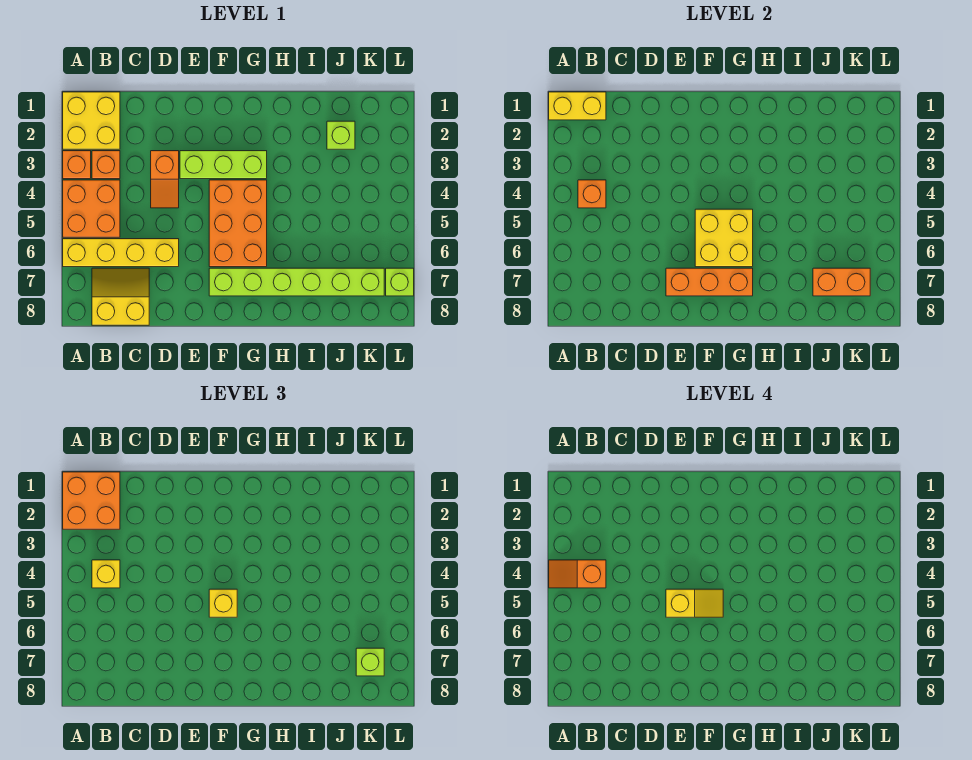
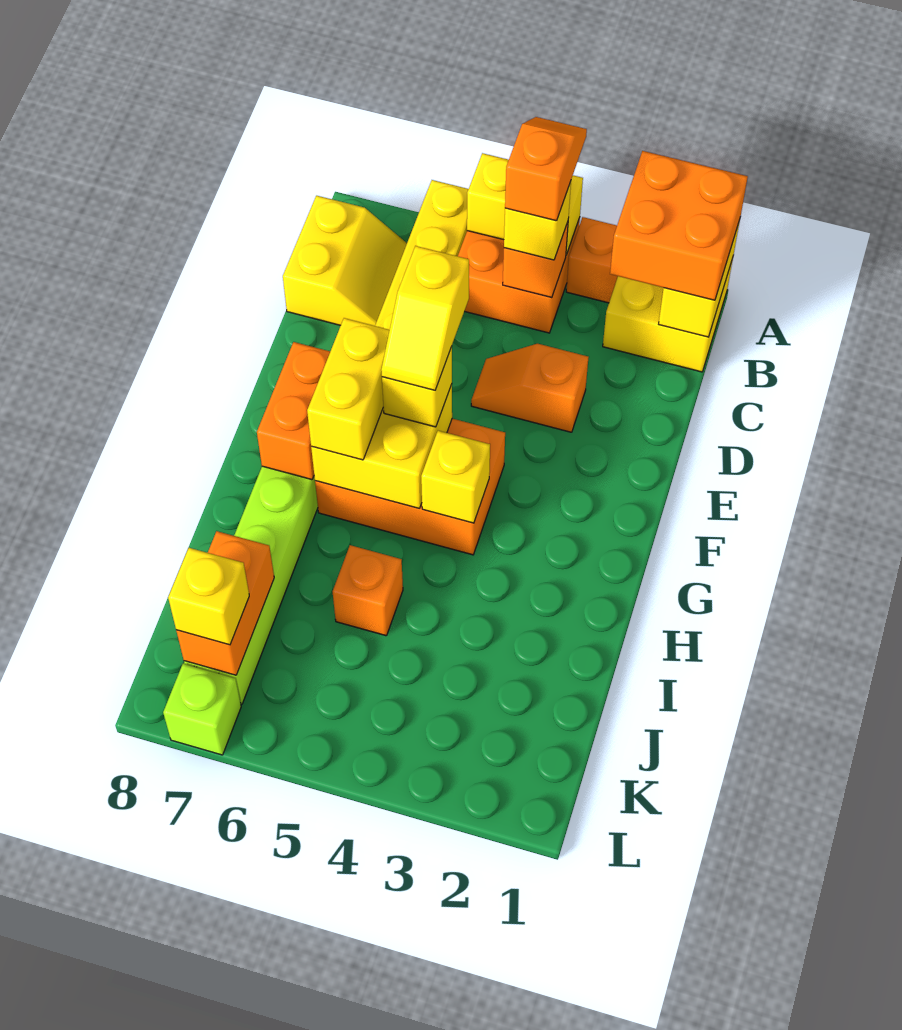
none -> yellow brick A4:A5 level 2
orange brick B3 level 1 -> orange brick I5 level 1
lime brick E3:G3 level 1 -> none
orange brick E7:G7 level 2 -> orange brick F7:G7 level 2
none -> yellow brick F6:G6 level 3
none -> yellow brick G4 level 2
lime brick J2 level 1 -> none
lime brick K7 level 3 -> yellow brick K7 level 3

